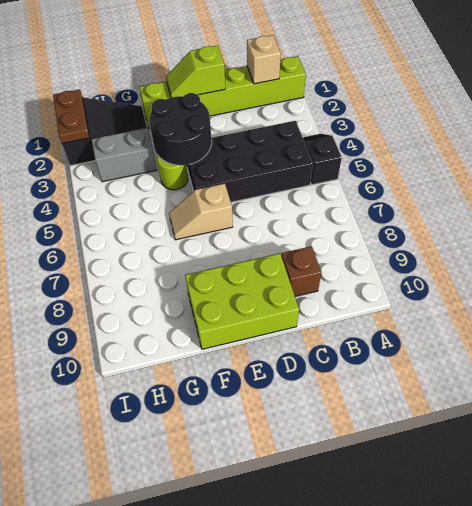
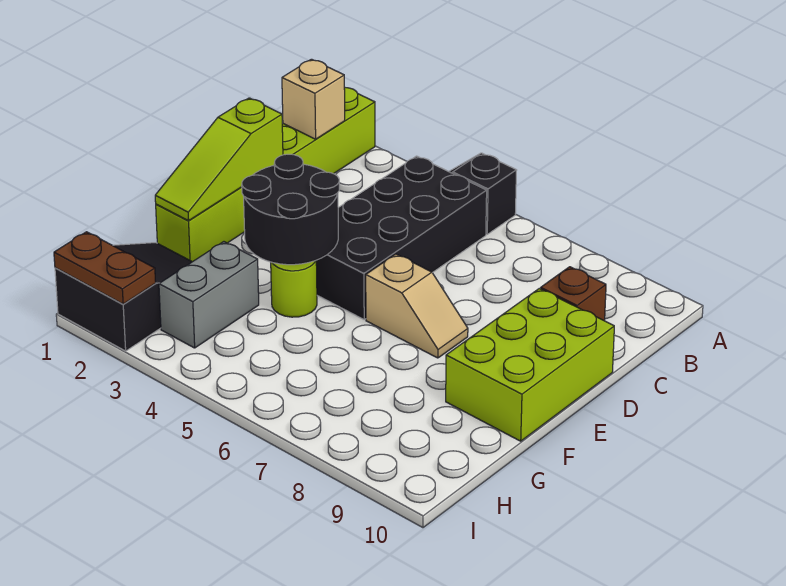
lime slope D1:E1 level 2 top D -> lime slope D1:F1 level 2 top D
tan slope E6:F6 level 1 top E -> tan slope E6:E7 level 1 top 6

